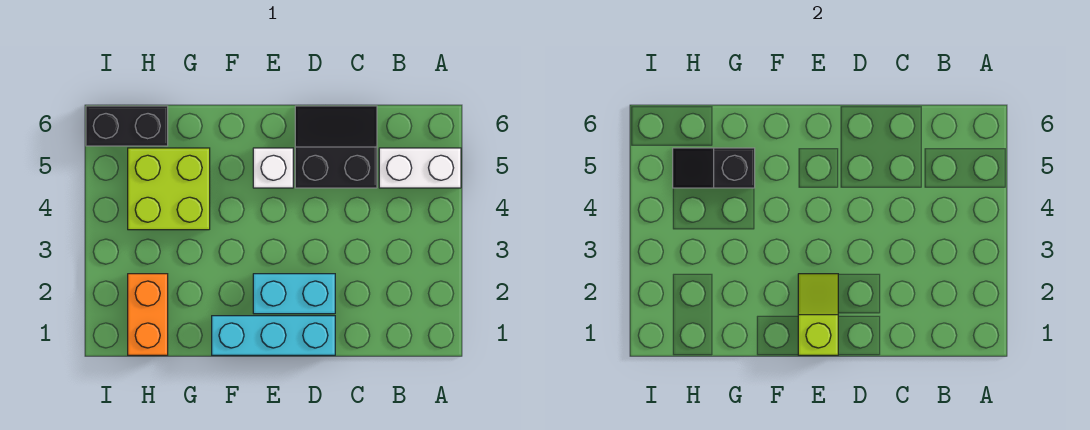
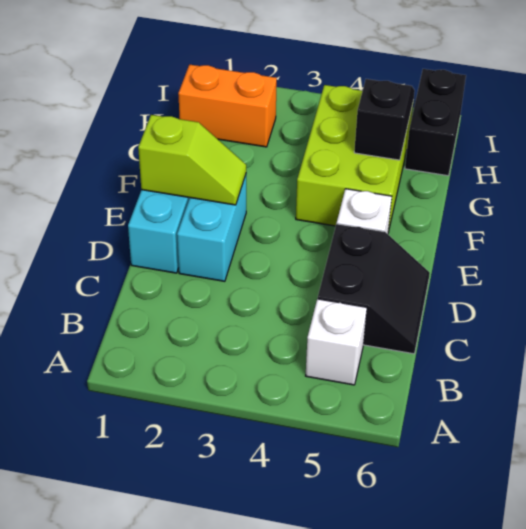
white brick A5:B5 level 1 -> white brick B5 level 1
lime brick G4:H5 level 1 -> lime brick F4:H5 level 1

